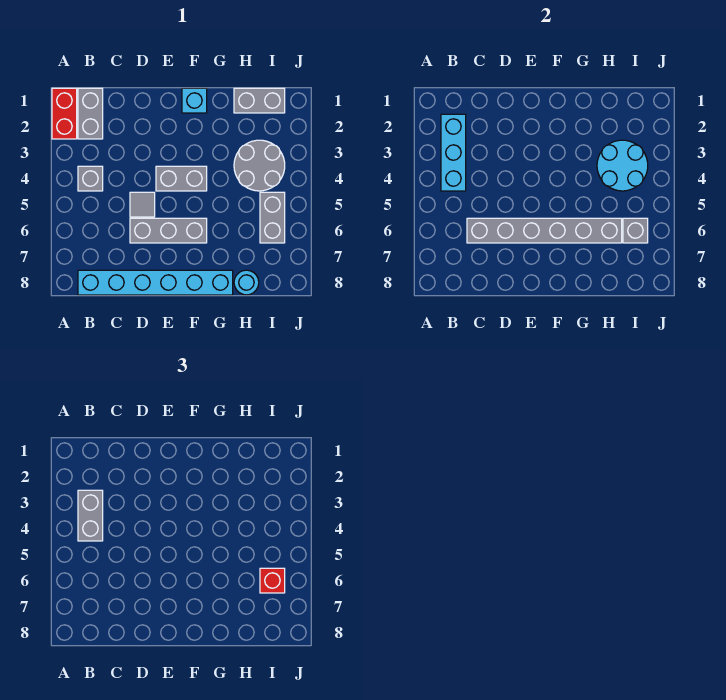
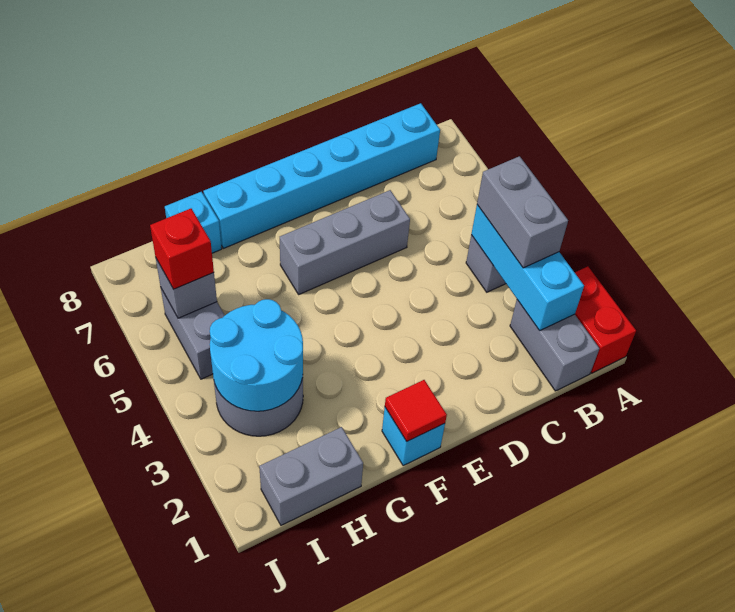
grey brick C6:H6 level 2 -> none
grey tile D5 level 1 -> none
grey brick E4:F4 level 1 -> none
none -> red tile F1 level 2
cyan round brick H8 level 1 -> cyan brick H8 level 1

